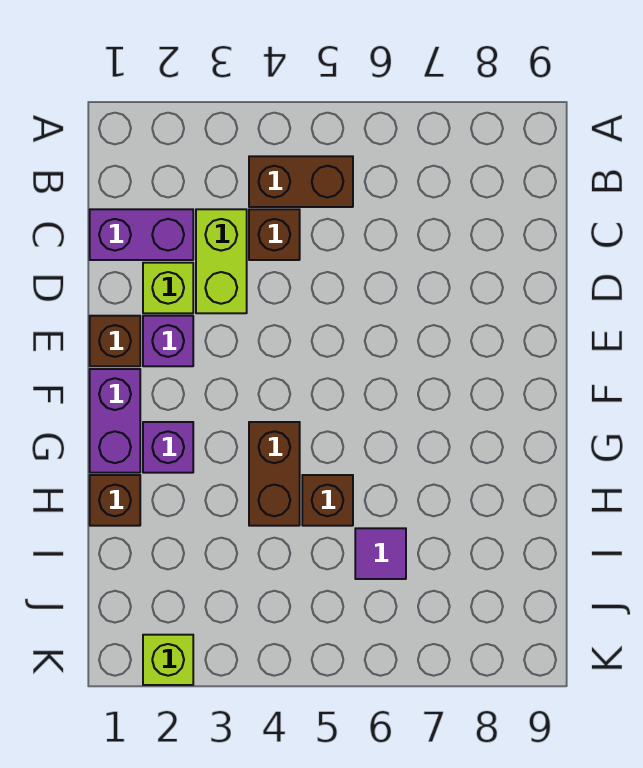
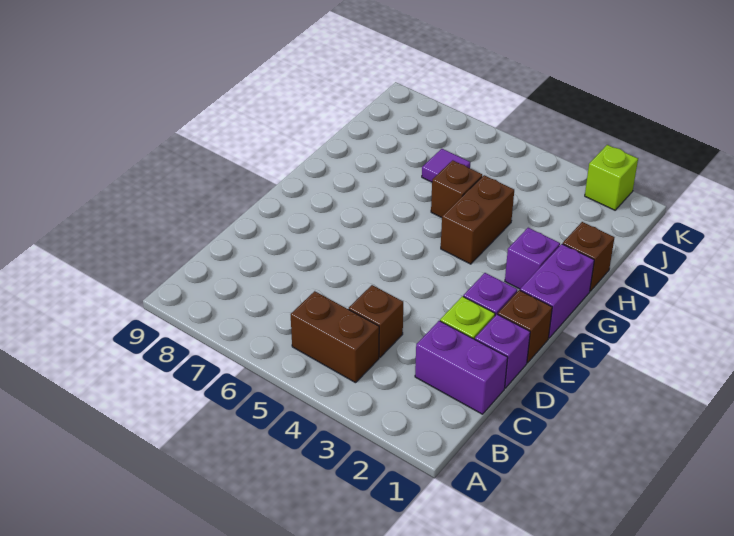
lime brick C3:D3 level 1 -> none
none -> purple brick D1 level 1

